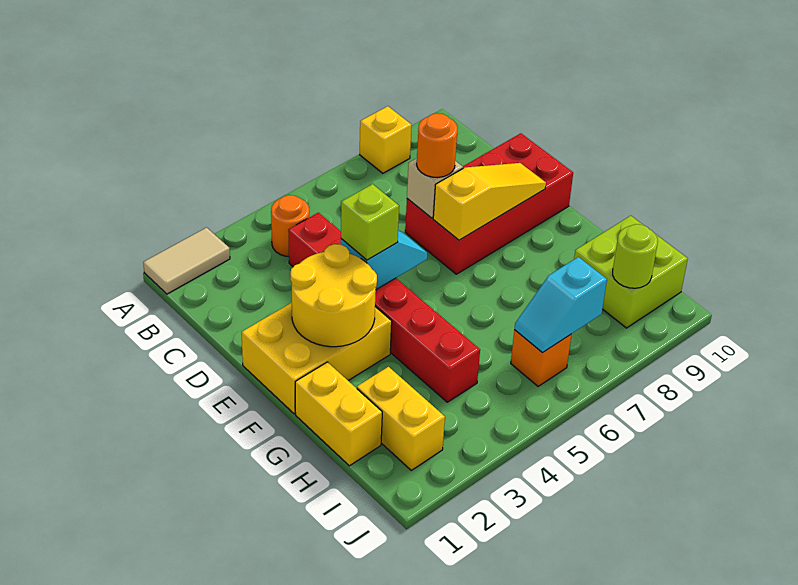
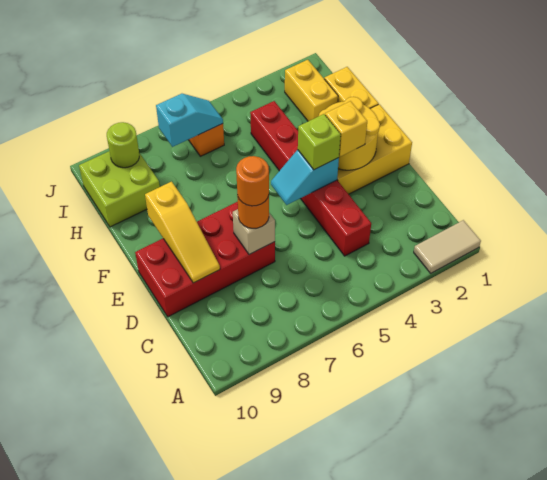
yellow brick A8 level 1 -> yellow brick E3 level 3
orange round brick B4 level 1 -> orange round brick D7 level 4
yellow slope E7:E9 level 2 top 7 -> yellow slope D9:F9 level 2 top F

